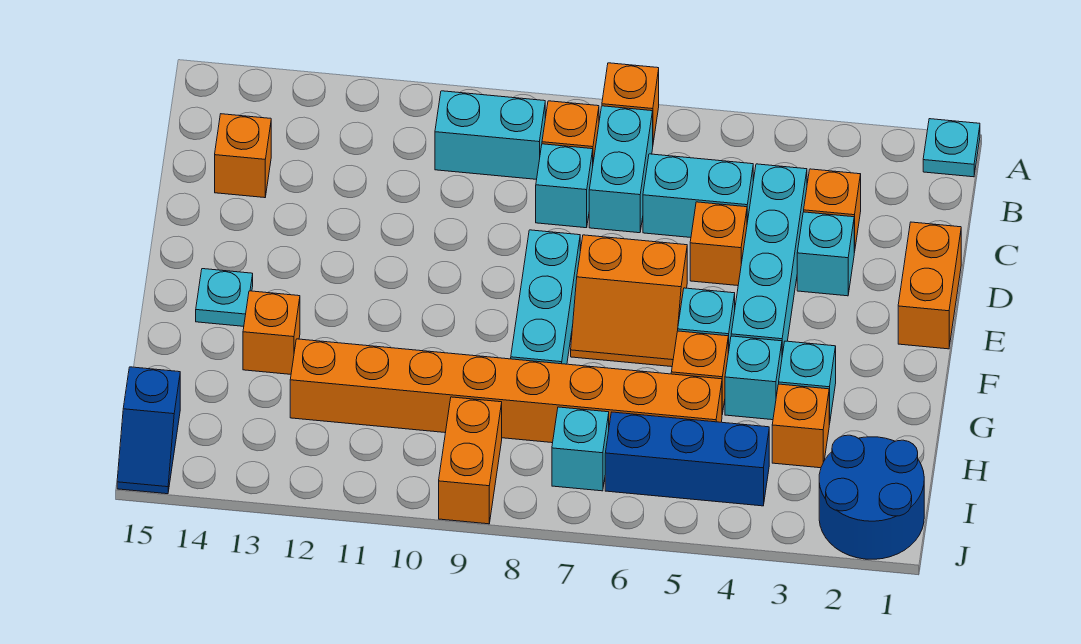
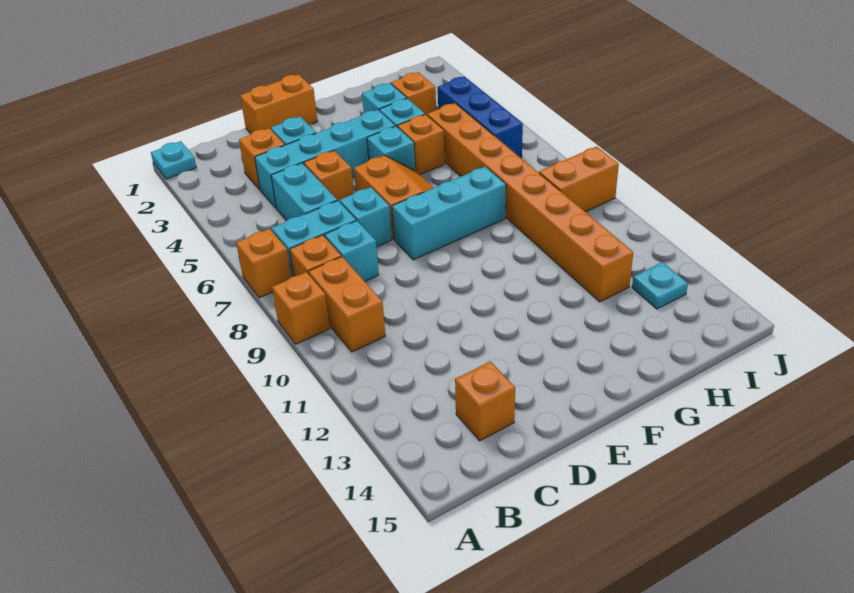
cyan brick B9:B10 level 1 -> orange brick B9:B10 level 1
cyan plate F14 level 1 -> cyan plate I13 level 1
orange brick G13 level 1 -> orange brick A9 level 1
blue round brick I1:J2 level 1 -> none
cyan brick I7 level 1 -> cyan brick D7 level 1
blue slope I15:J15 level 1 top I -> none

